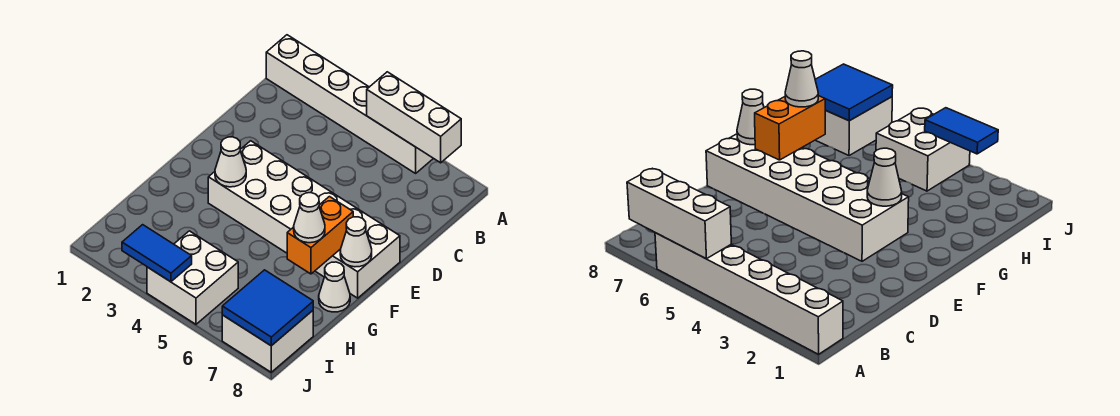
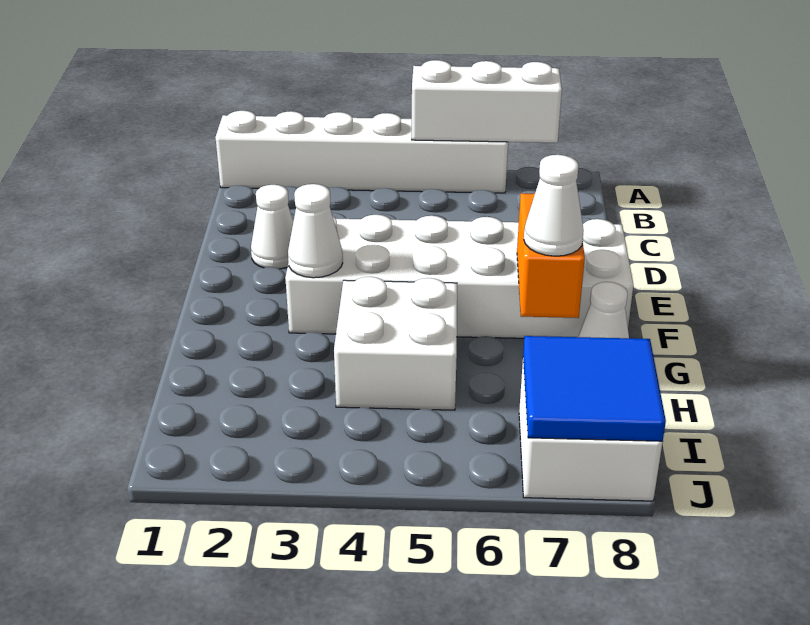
white cone F8 level 2 -> white cone D2 level 1
white brick I4:J5 level 1 -> white brick G4:H5 level 1
blue tile J3:J4 level 2 -> none

